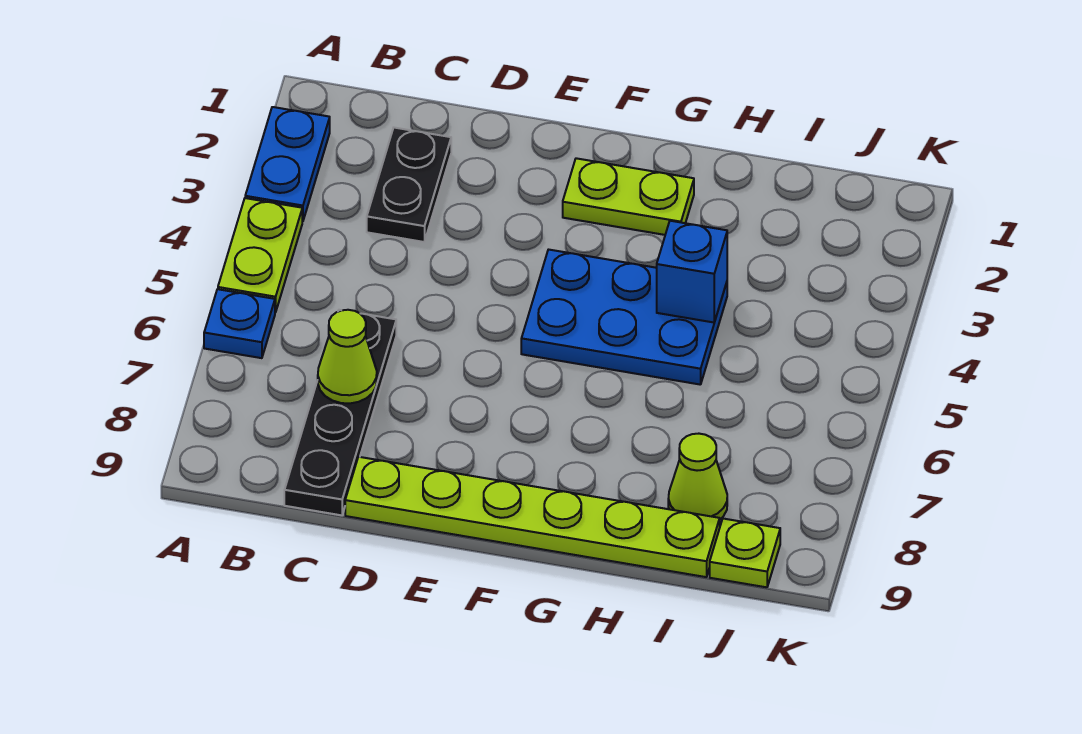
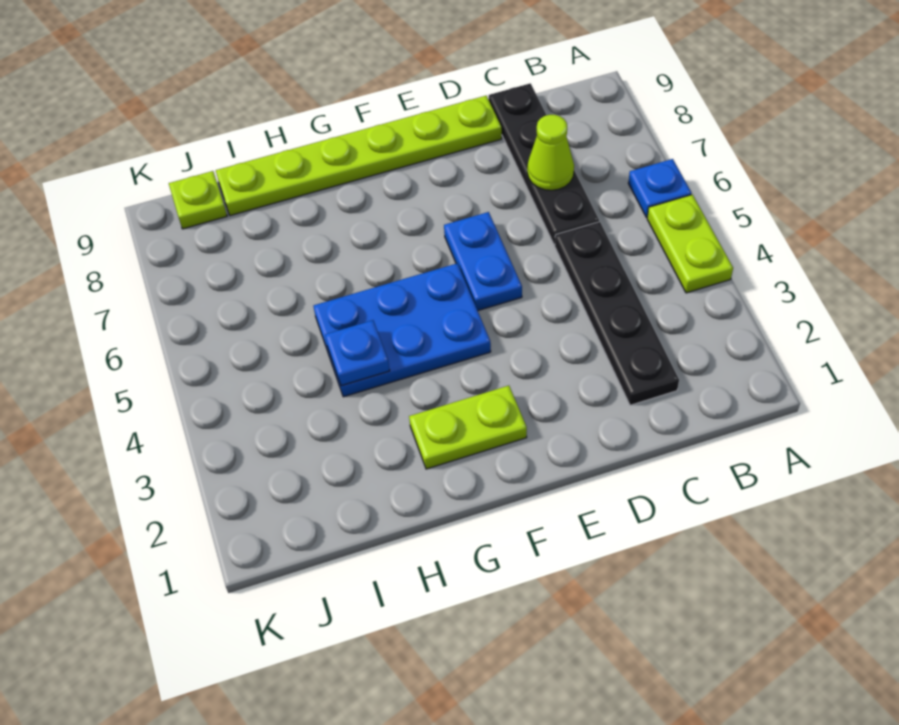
blue plate A2:A3 level 1 -> blue plate E5:E6 level 1
black plate C2:C3 level 1 -> black plate C2:C5 level 1
blue brick H4 level 2 -> blue plate H4 level 2
lime cone I8 level 1 -> none

